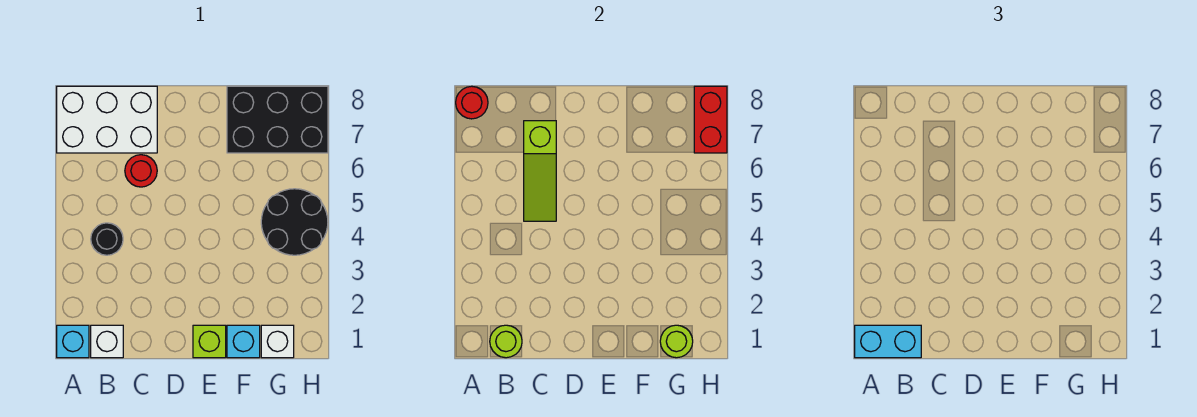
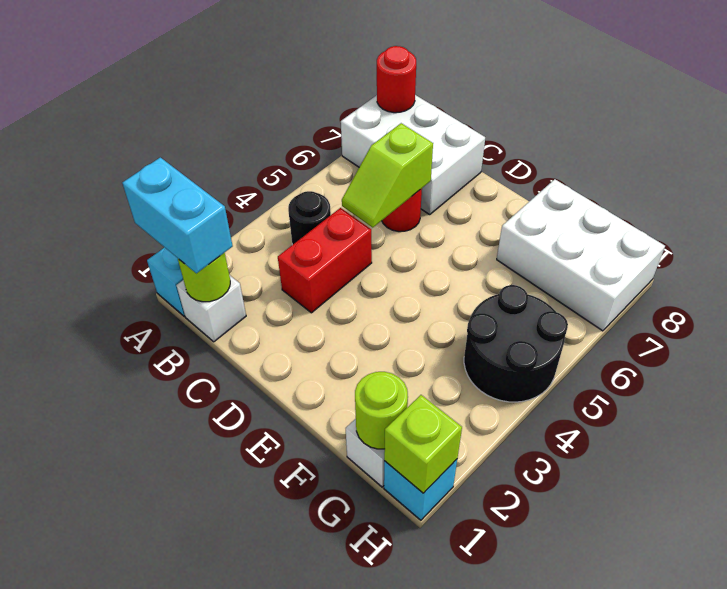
lime slope C5:C7 level 2 top 7 -> lime slope C5:C6 level 2 top 6
lime brick E1 level 1 -> lime brick H1 level 2
cyan brick F1 level 1 -> cyan brick H1 level 1
black brick F7:H8 level 1 -> white brick F7:H8 level 1
red brick H7:H8 level 2 -> red brick C3:C4 level 1

